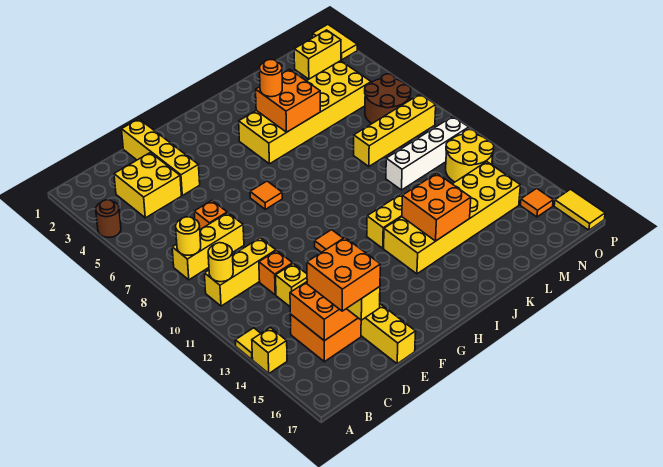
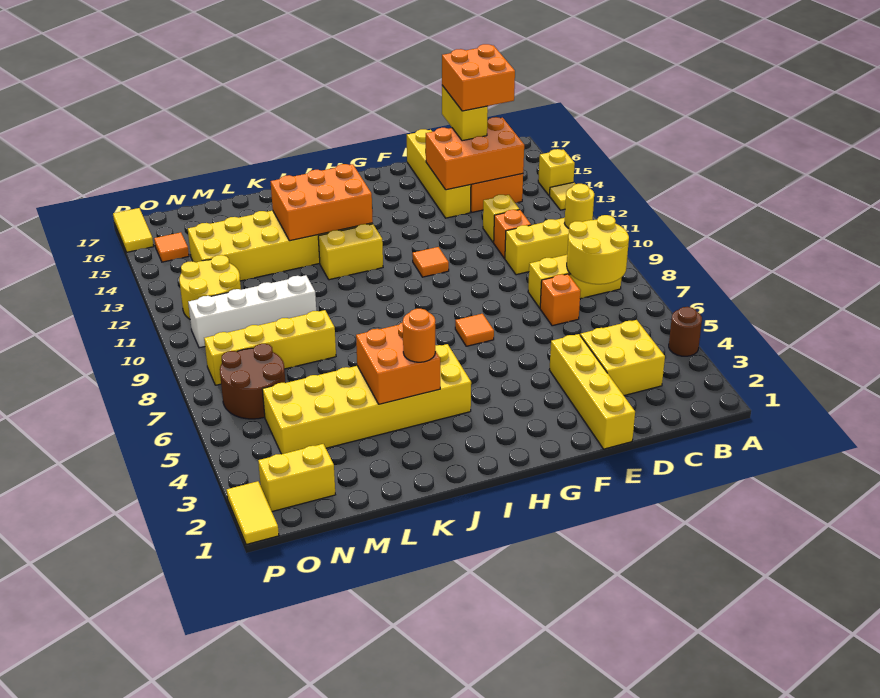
yellow round brick B8 level 2 -> yellow round brick B7:C8 level 2
orange brick J13:K14 level 2 -> orange brick I13:K14 level 2

